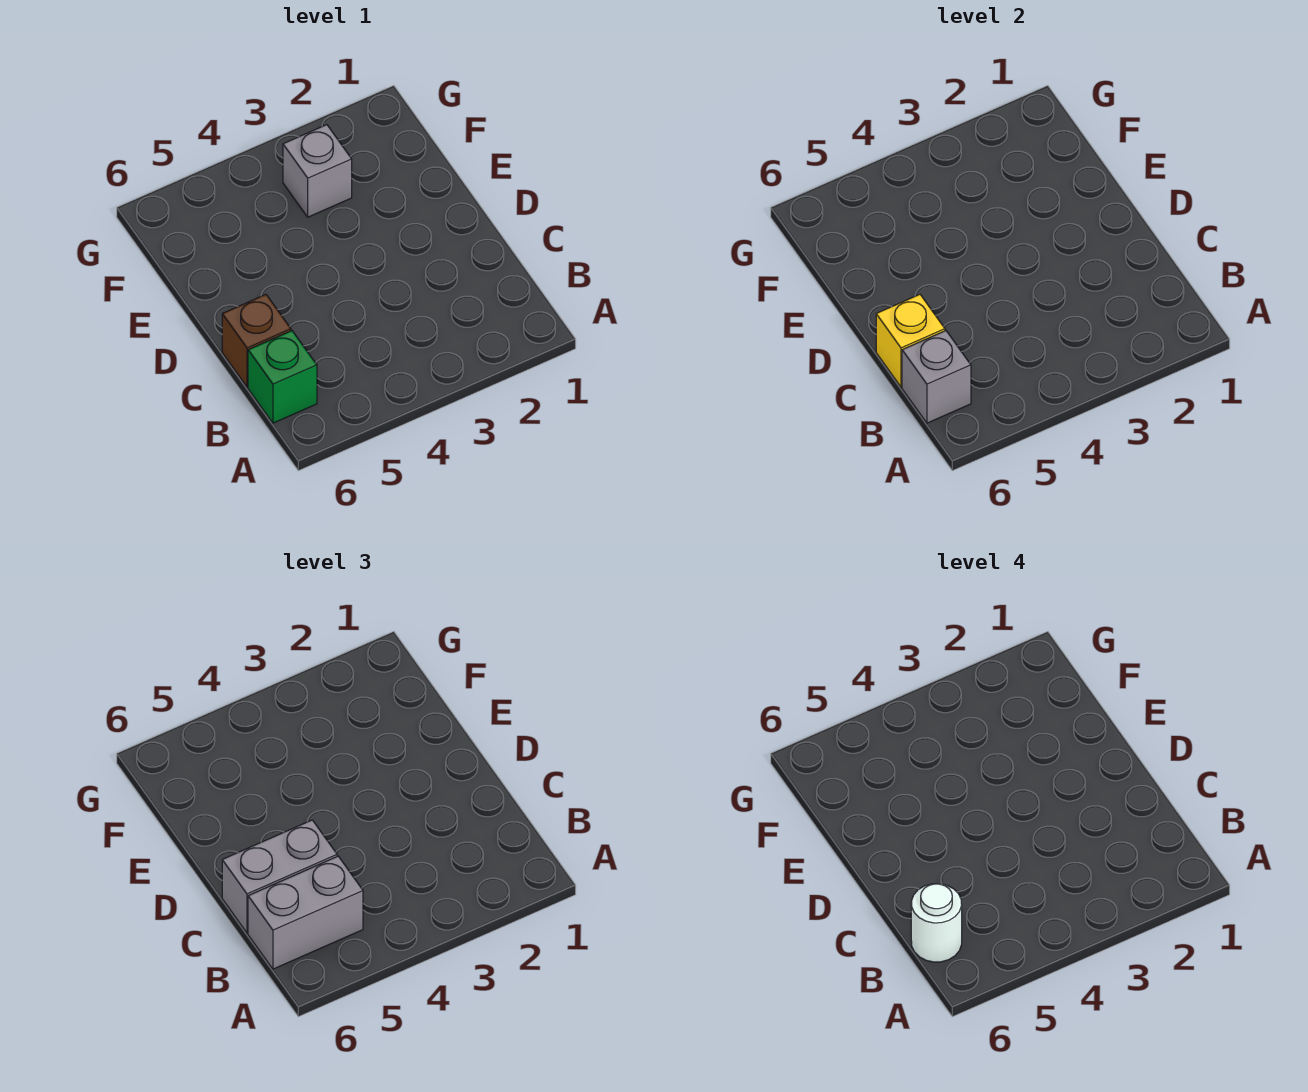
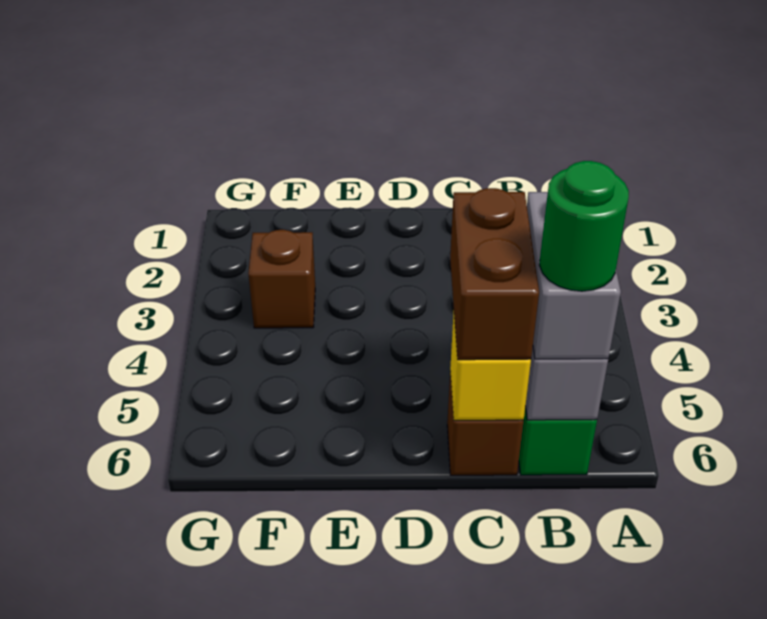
white round brick B6 level 4 -> green round brick B6 level 4
grey brick C5:C6 level 3 -> brown brick C5:C6 level 3
grey brick F3 level 1 -> brown brick F3 level 1

